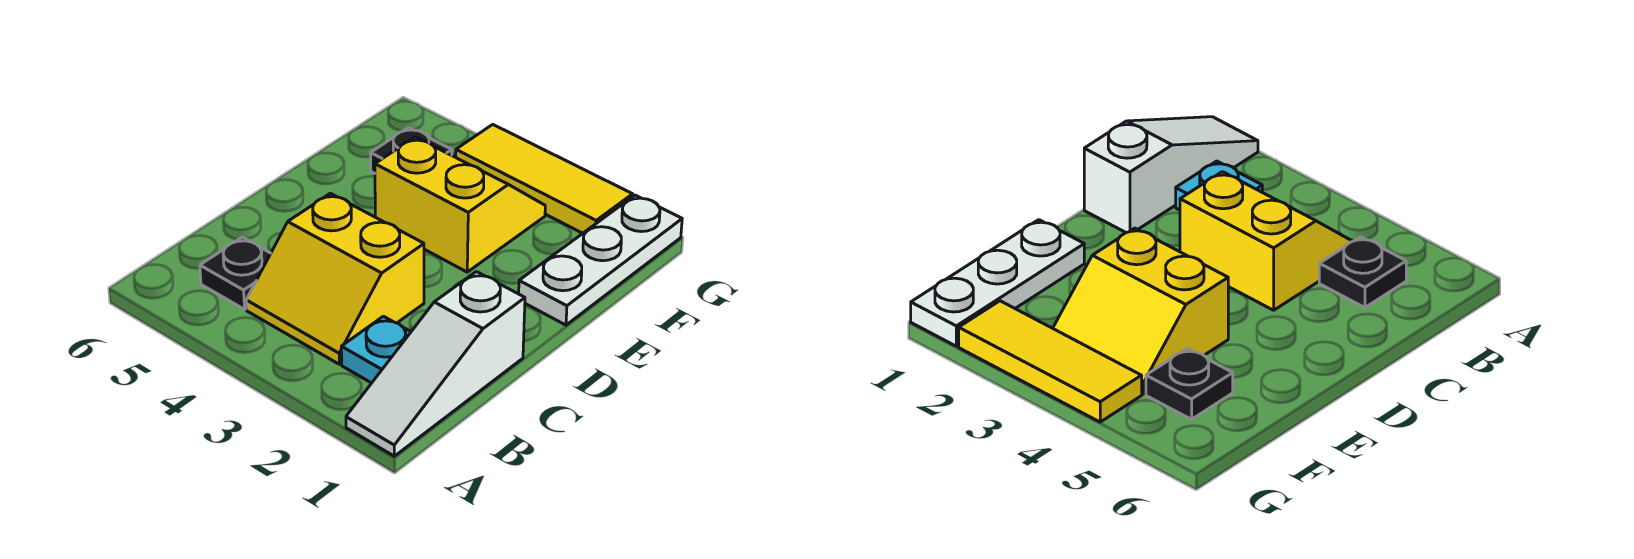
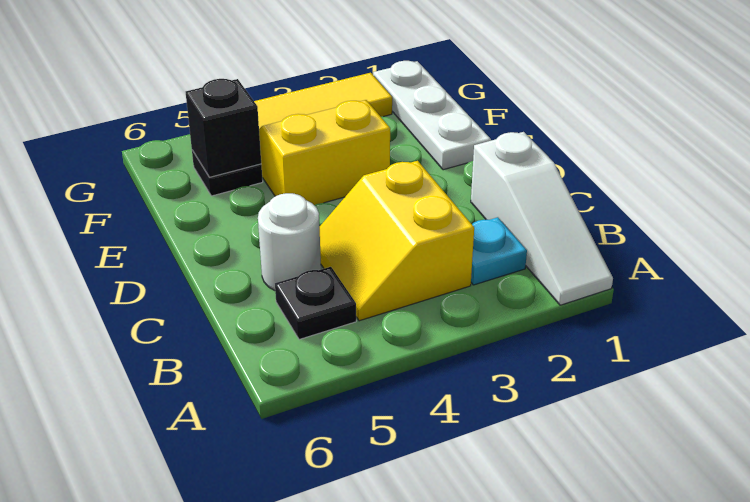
yellow slope B3:C4 level 1 top C -> yellow slope B3:C4 level 1 top 3
none -> white round brick C5 level 1
none -> black brick F5 level 2

